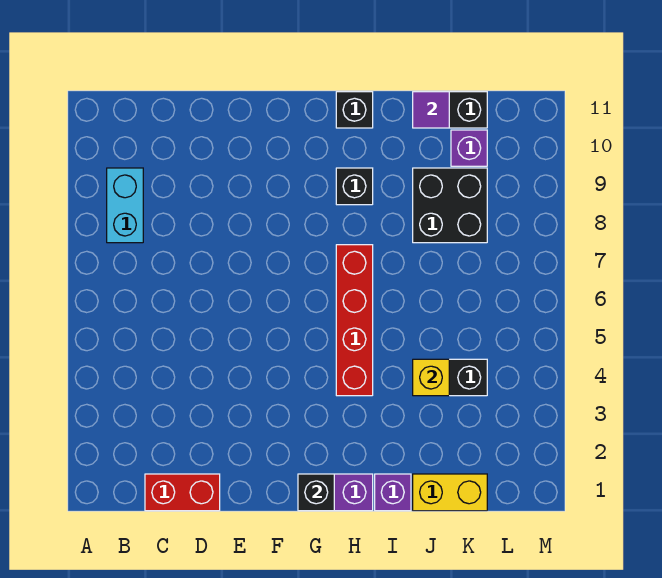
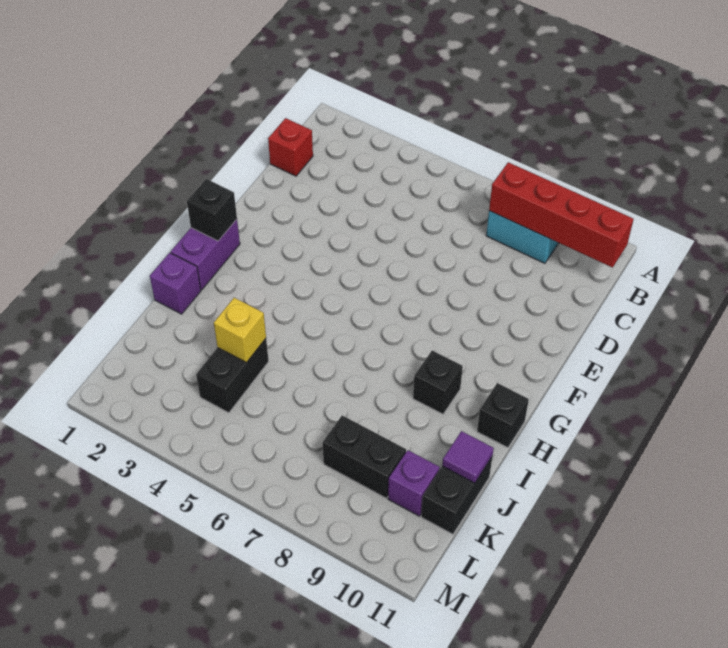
red brick C1:D1 level 1 -> red brick C1 level 1
red brick H4:H7 level 1 -> red brick B8:B11 level 2
yellow brick J1:K1 level 1 -> none
black brick J8:K9 level 1 -> black brick K8:K9 level 1

